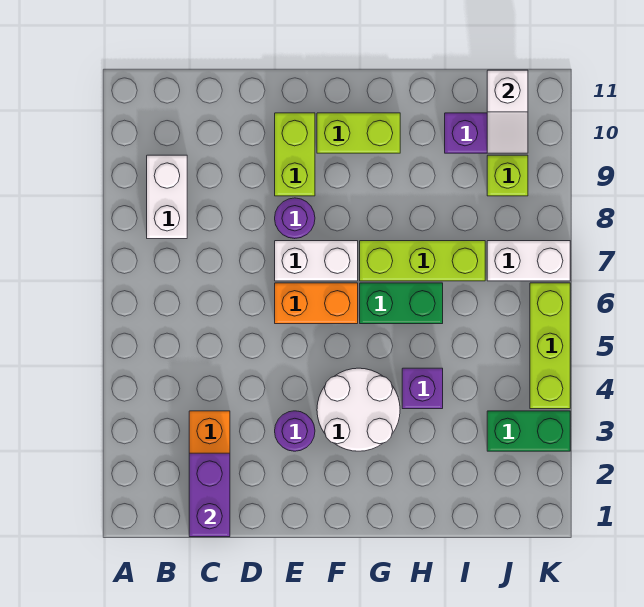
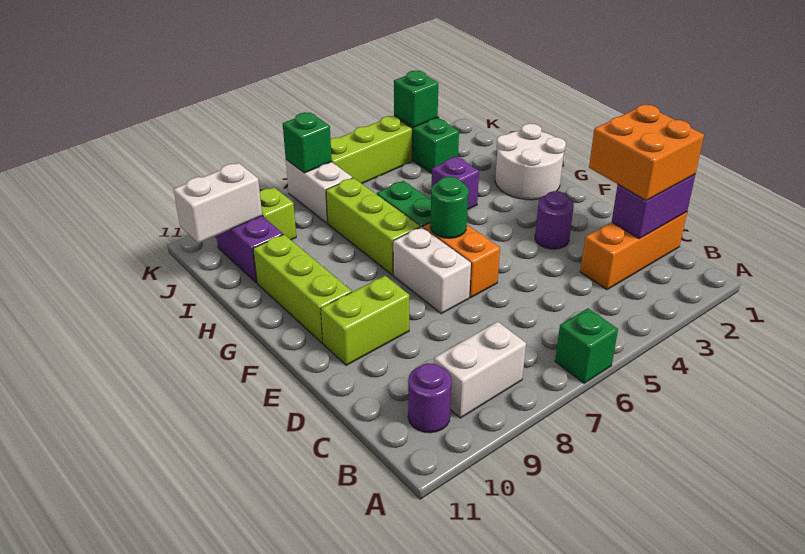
none -> green brick A6 level 1
none -> orange brick C1:D2 level 3
purple round brick E8 level 1 -> purple round brick B10 level 1
white round brick F3:G4 level 1 -> white round brick G1:H2 level 1
none -> green round brick F6 level 2
lime brick F10:G10 level 1 -> lime brick F10:H10 level 1
white slope J10:J11 level 2 top 11 -> white brick J10:J11 level 2
none -> green brick K3 level 2
none -> green brick K7 level 2

